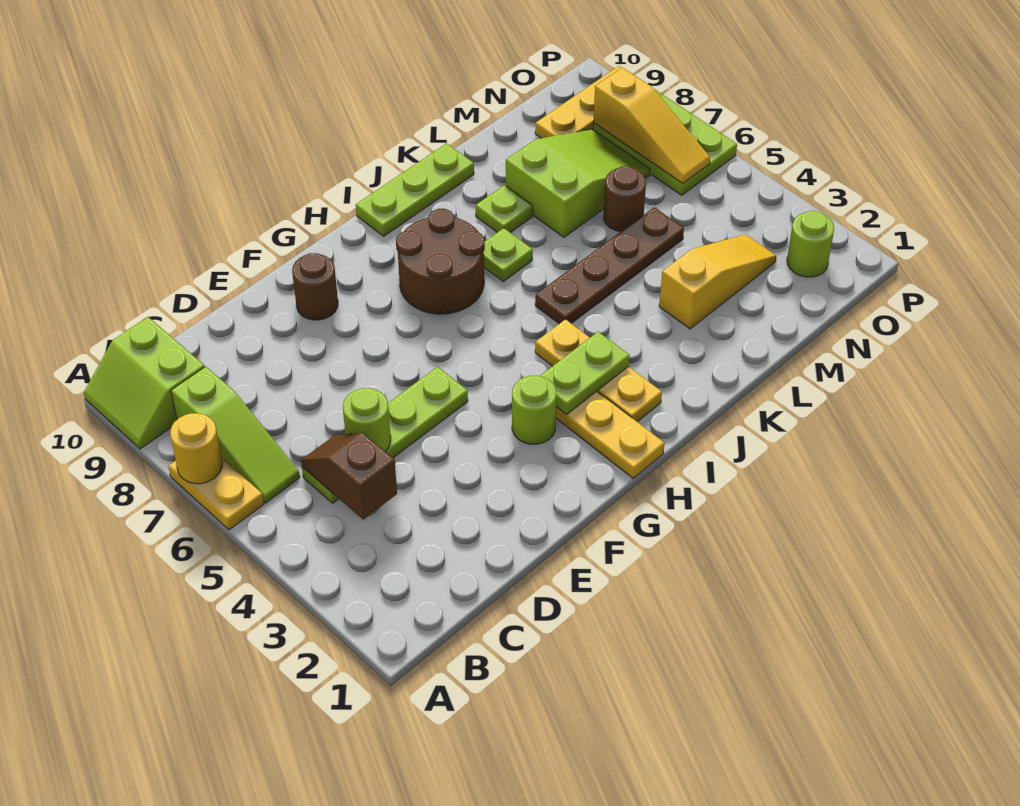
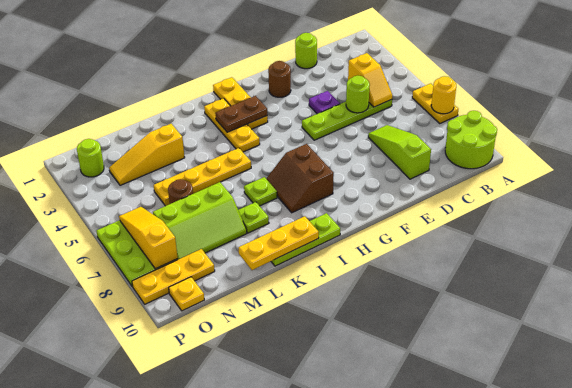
lime slope A9:B10 level 1 top B -> lime round brick A9:B10 level 1
lime slope B6:B8 level 1 top 8 -> lime slope D7:D9 level 1 top 9
brown slope C4:C5 level 2 top 4 -> yellow slope C4:C5 level 2 top 4
none -> purple plate E4 level 1
brown round brick F9 level 1 -> brown round brick F2 level 1
lime round brick G3 level 1 -> lime round brick D1 level 1
lime plate H3:I3 level 2 -> brown plate H3:I3 level 2
brown round brick H7:I8 level 1 -> brown slope H7:I8 level 1 top H
brown plate J5:M5 level 1 -> yellow plate J5:M5 level 1
none -> yellow plate J10:L10 level 2
lime slope L7:N8 level 1 top L -> lime slope L7:N8 level 1 top 7
none -> yellow plate O10 level 1

